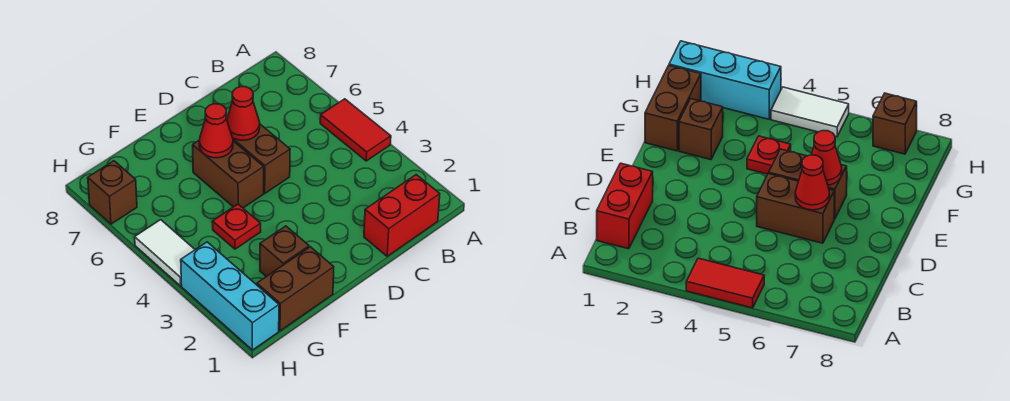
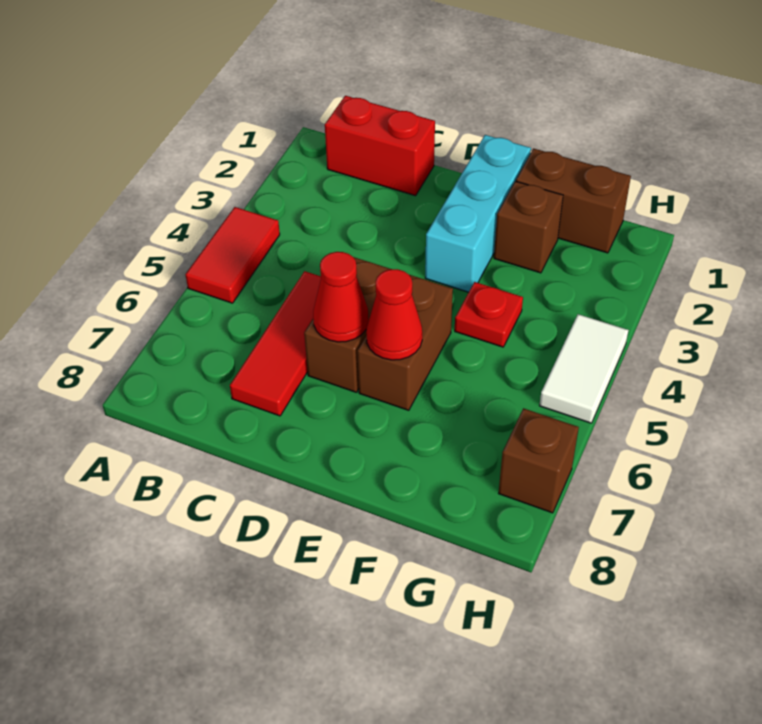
none -> red tile C5:C7 level 1
cyan brick H1:H3 level 1 -> cyan brick E1:E3 level 1

